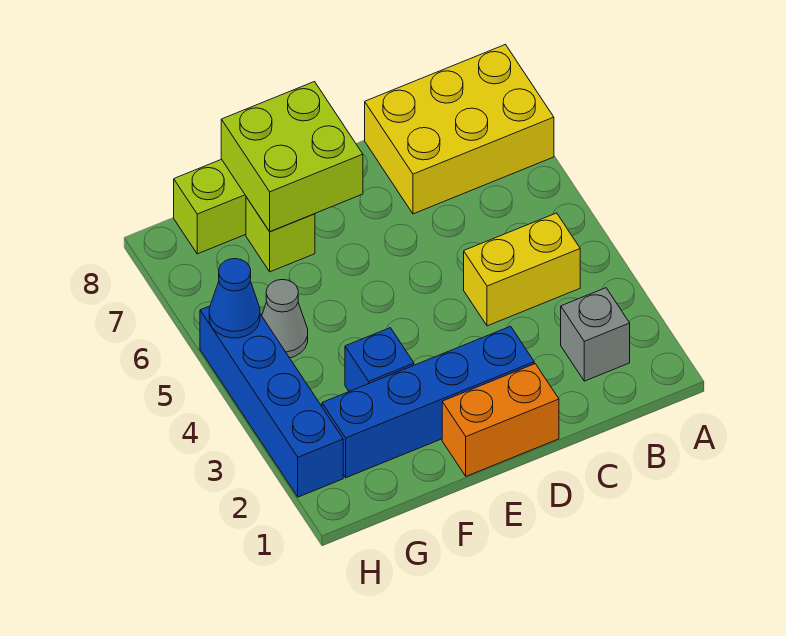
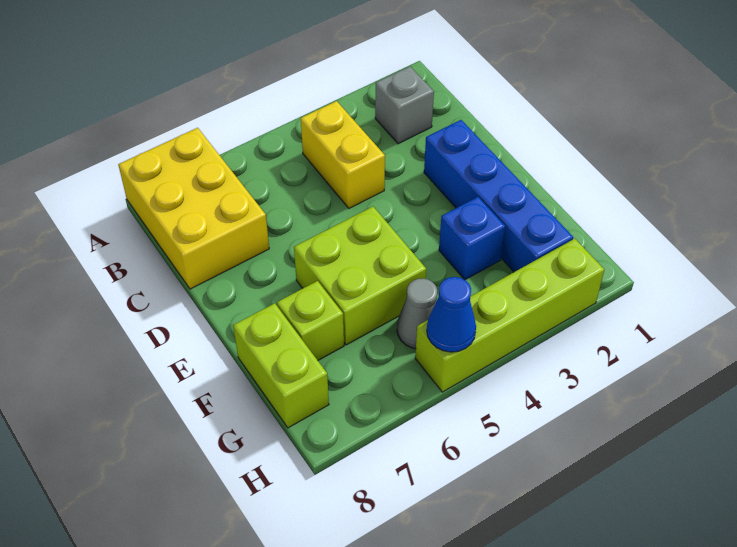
orange brick D1:E1 level 1 -> none
lime brick E7:F8 level 2 -> lime brick E5:F6 level 1
blue brick H2:H5 level 1 -> lime brick H2:H5 level 1

